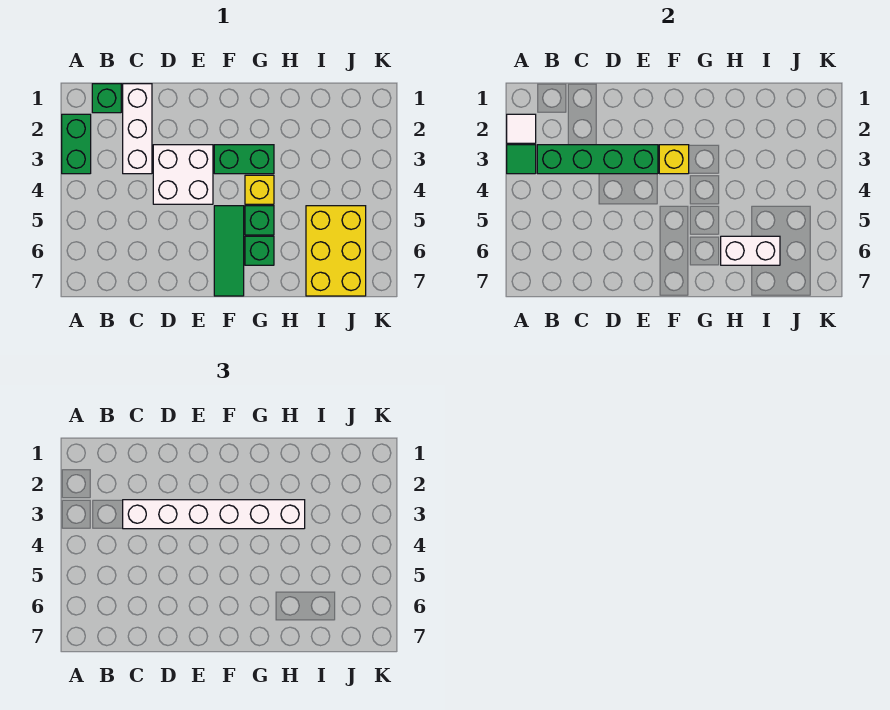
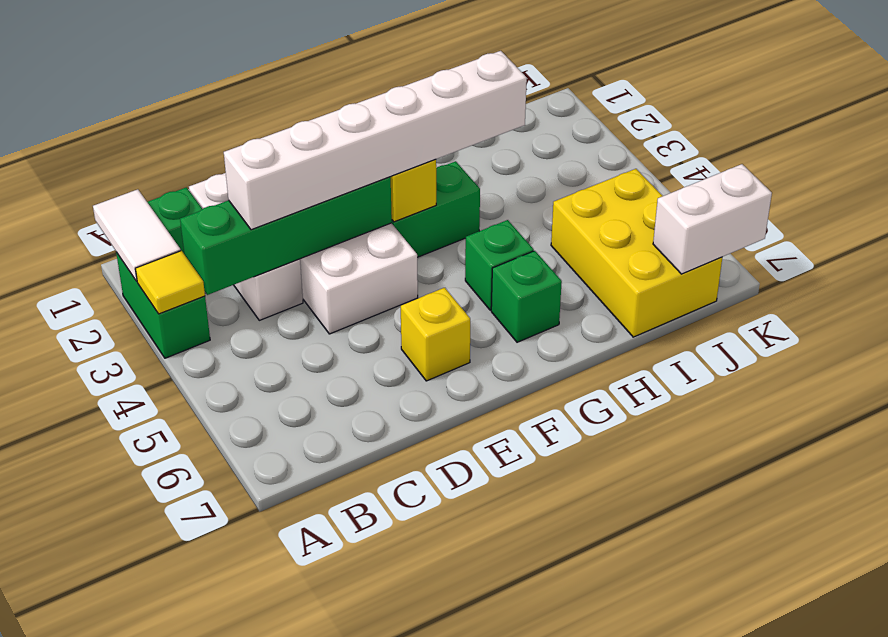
white tile A2 level 2 -> white tile A1:A2 level 2
green tile A3 level 2 -> yellow tile A3 level 2
green tile F5:F7 level 1 -> none
yellow brick G4 level 1 -> yellow brick E6 level 1
white brick H6:I6 level 2 -> white brick J7:K7 level 2

